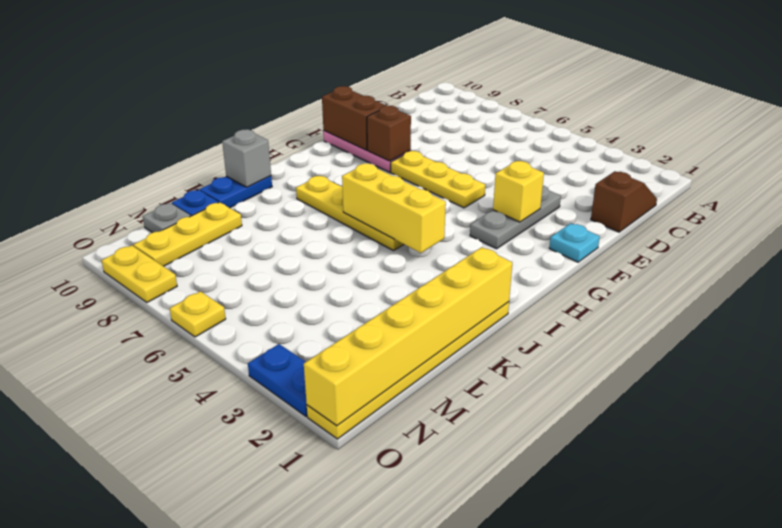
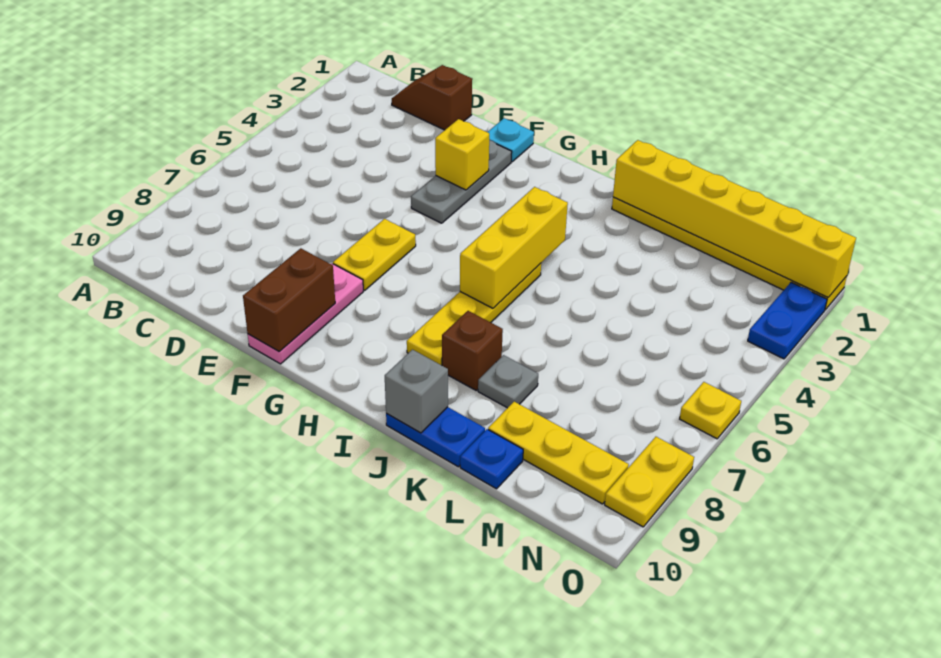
grey plate E3:G3 level 1 -> grey plate F2:F4 level 1
yellow plate F5:F7 level 1 -> yellow plate F6:F7 level 1
brown brick F8 level 2 -> brown brick J8 level 1
grey plate M10 level 1 -> grey plate K8 level 1

